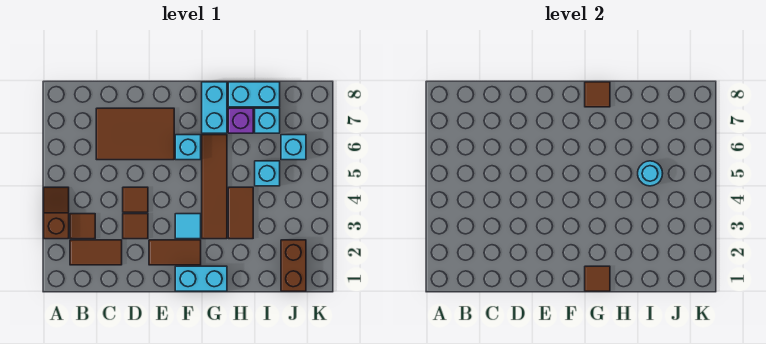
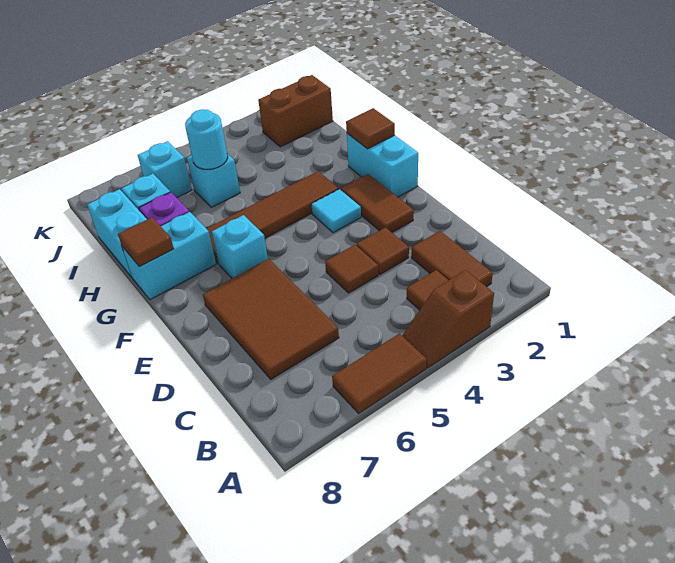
brown tile H3:H4 level 1 -> brown tile A5:A6 level 1

